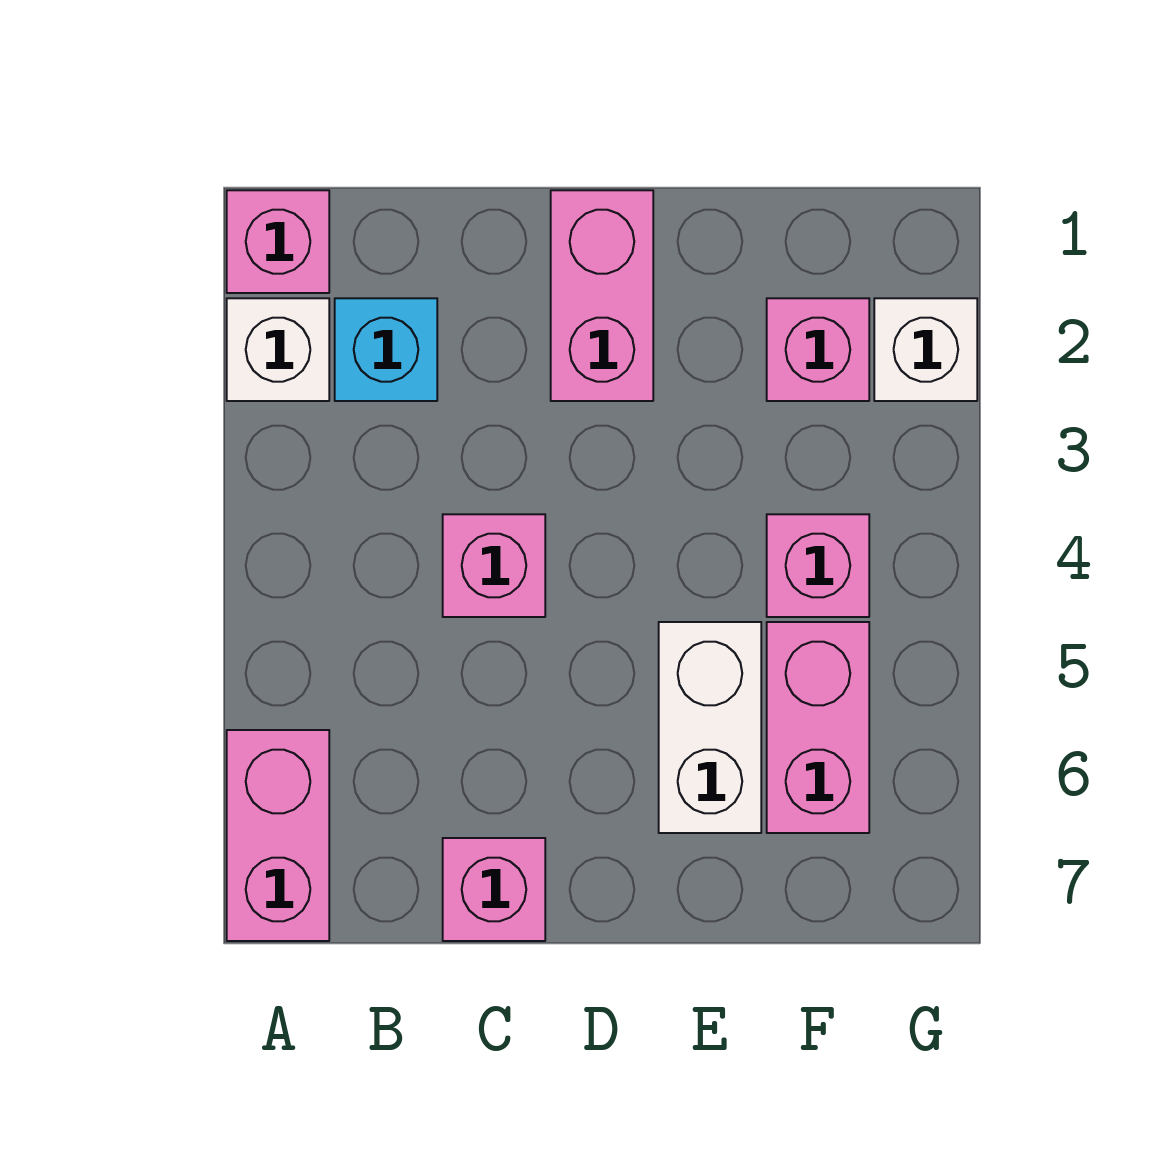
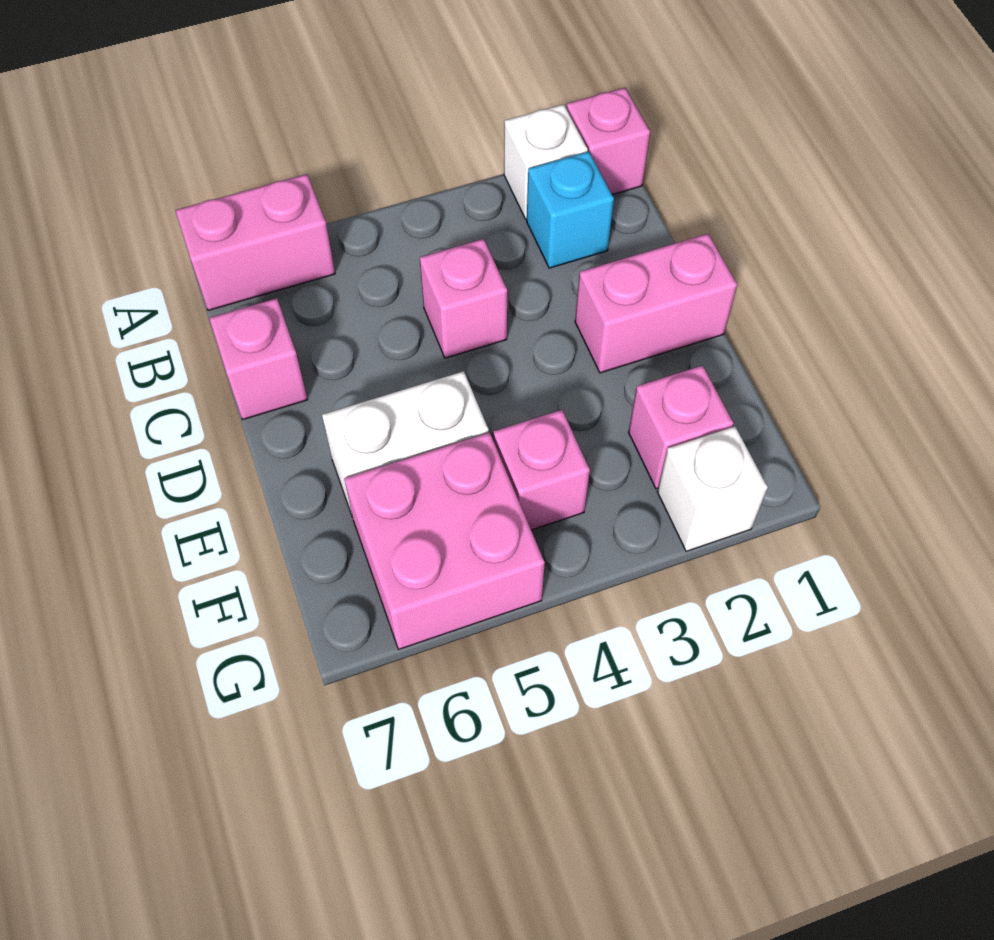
pink brick F5:F6 level 1 -> pink brick F5:G6 level 1

